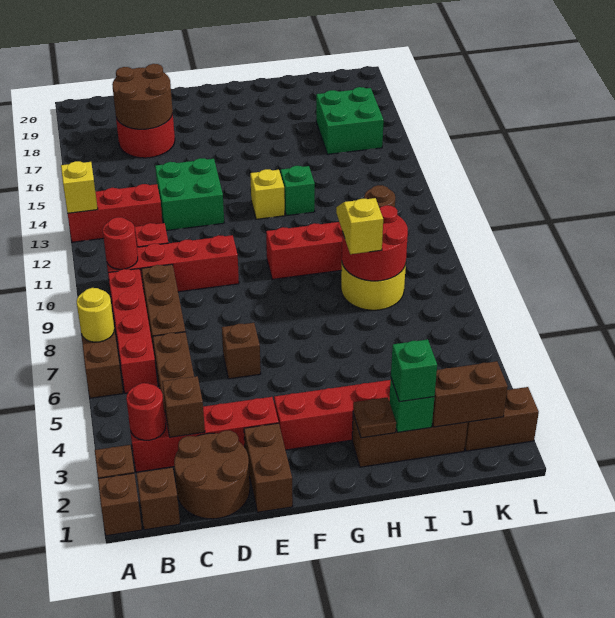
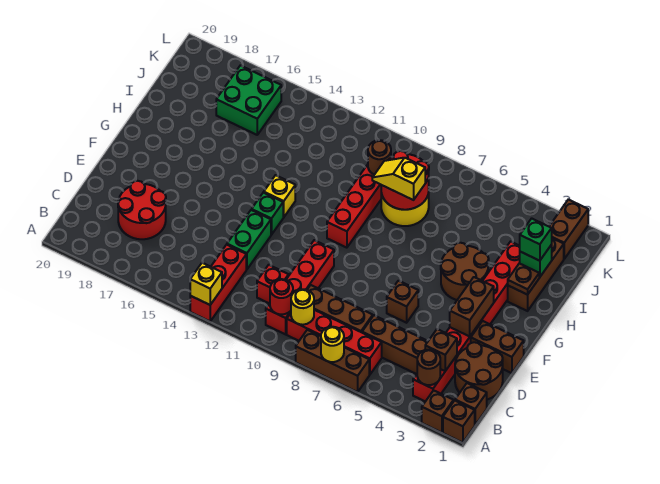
red round brick B3 level 2 -> brown round brick B3 level 2
none -> yellow round brick B9 level 2
brown round brick C17:D18 level 2 -> brown round brick G4:H5 level 1
green brick D13:E14 level 1 -> green brick D13:E13 level 1
green brick H13 level 1 -> green brick F13 level 1
brown brick J2:K2 level 2 -> brown brick E3:F3 level 2

